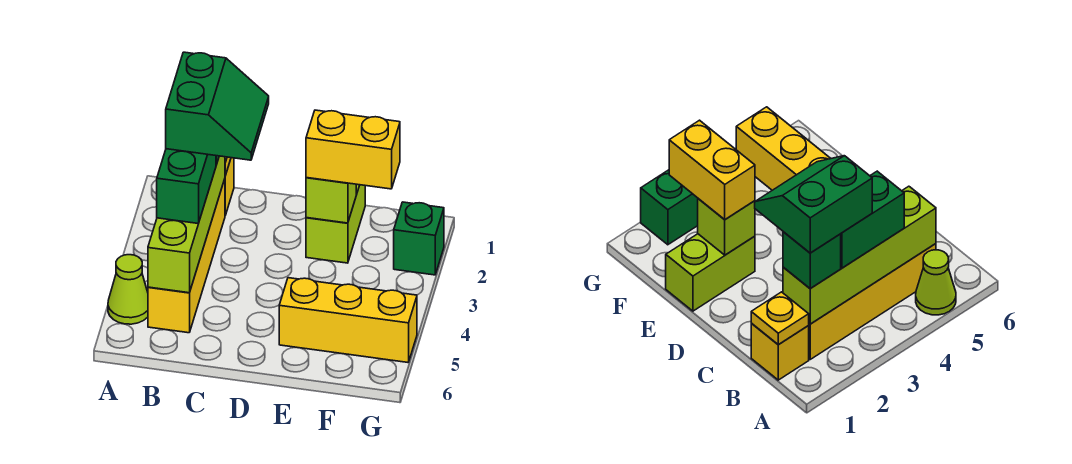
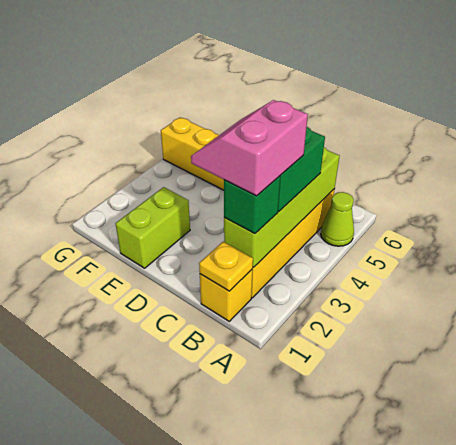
green slope B2:C3 level 4 top B -> pink slope B2:C3 level 4 top B
lime brick E2 level 2 -> none
yellow brick E2:F2 level 3 -> none
green brick G2 level 1 -> none

